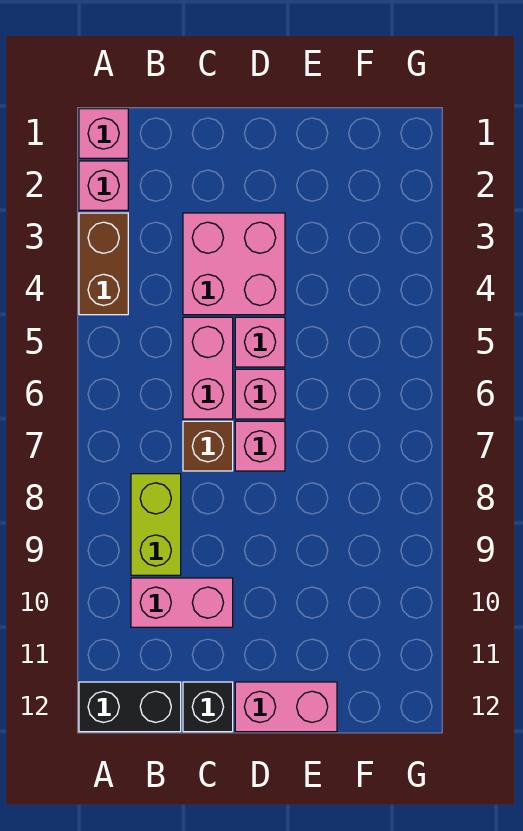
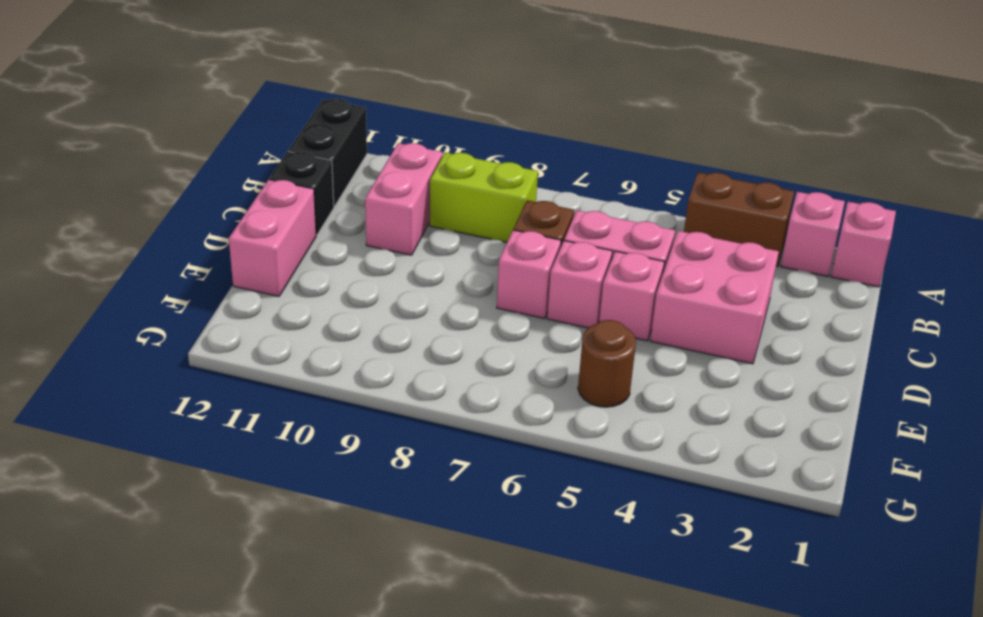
none -> brown round brick F5 level 1

